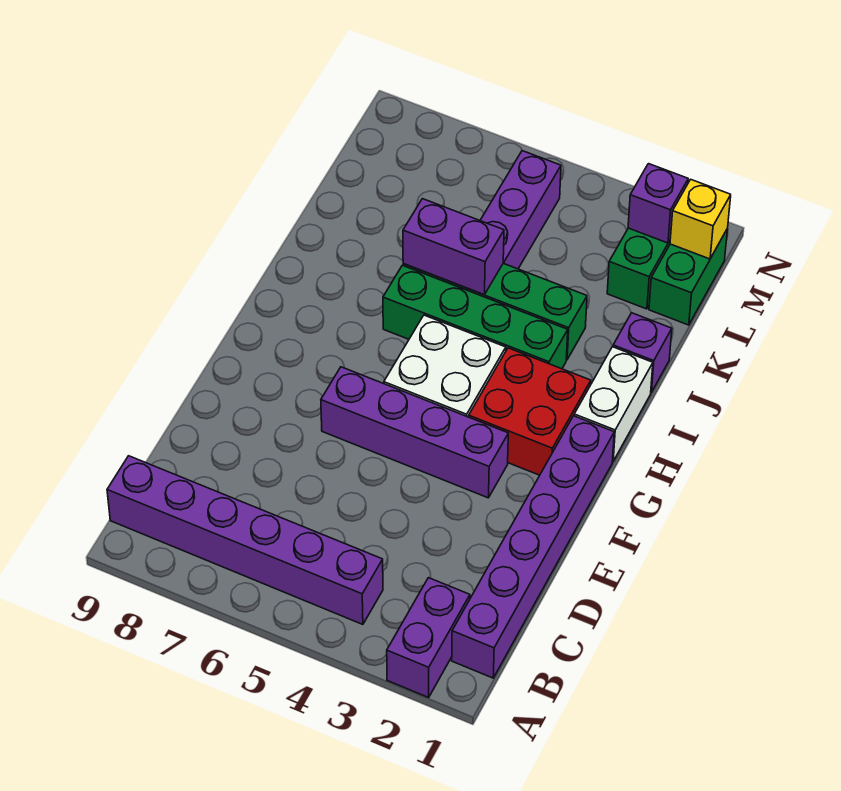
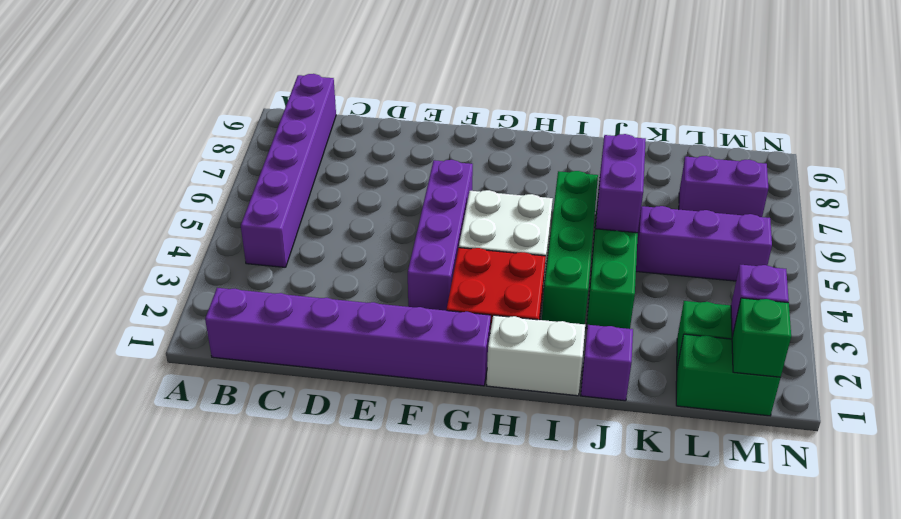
purple brick A2:B2 level 1 -> purple brick L7:M7 level 1
yellow brick M1 level 2 -> green brick M1 level 2

